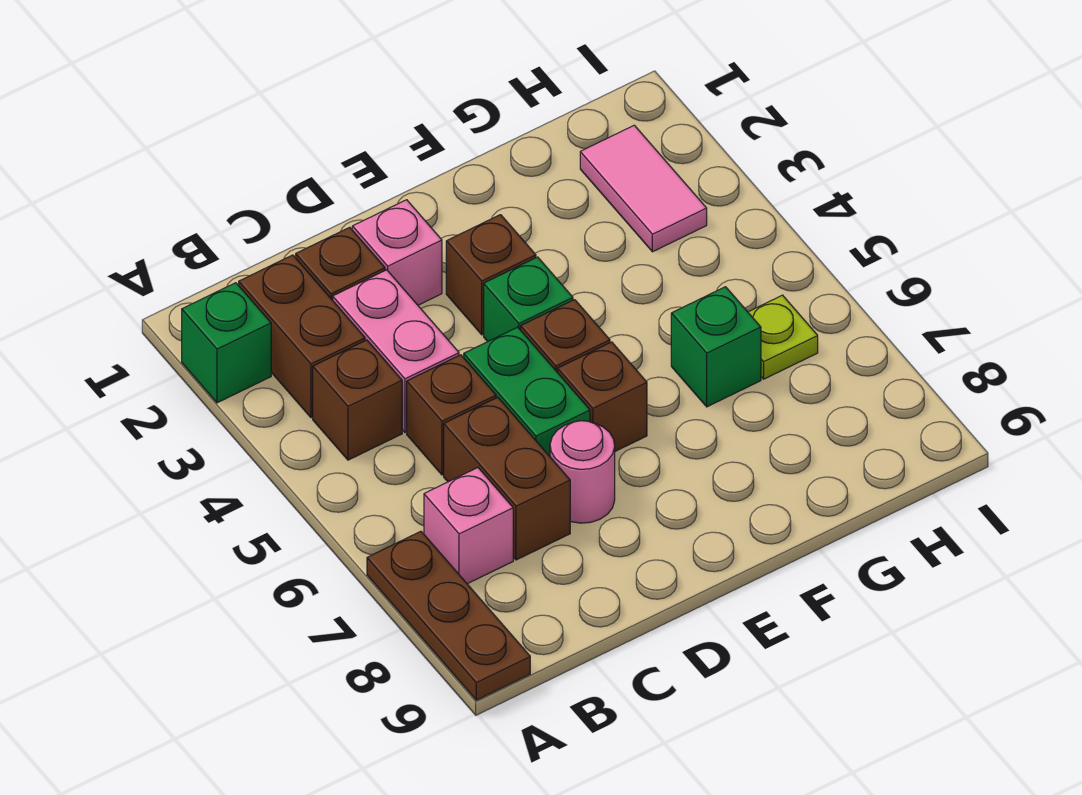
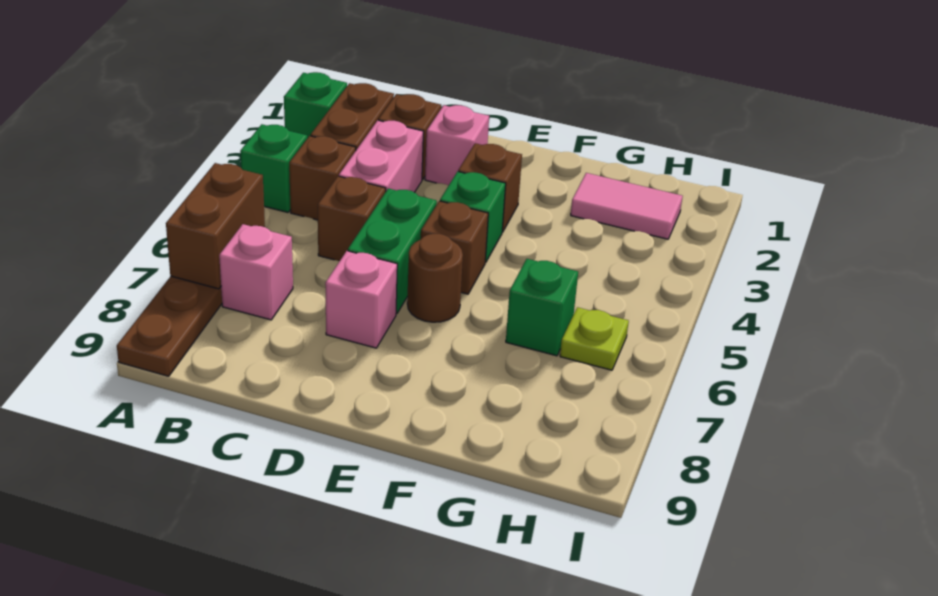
none -> green brick A4 level 1
brown brick C6:C7 level 1 -> brown brick A6:A7 level 2
pink round brick D7 level 1 -> pink brick D7 level 1
brown brick E6 level 1 -> brown round brick E6 level 1
pink tile H2:H3 level 1 -> pink tile G2:H2 level 1

